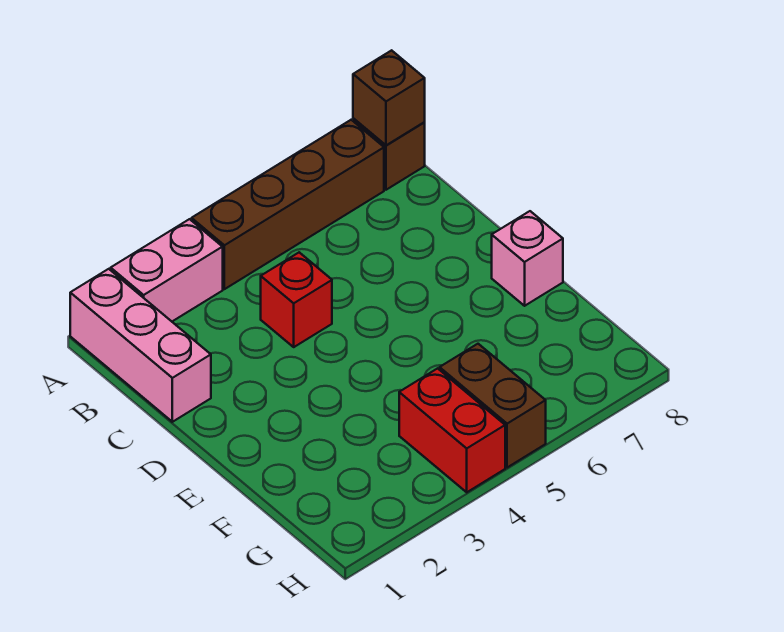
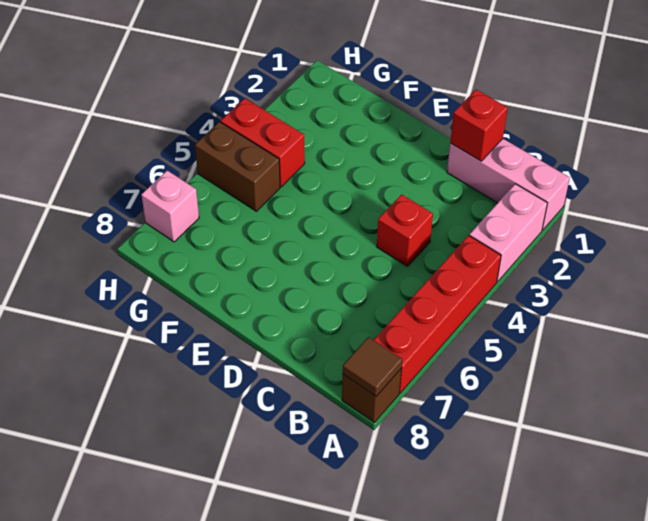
brown brick A4:A7 level 1 -> red brick A4:A7 level 1
brown brick A8 level 2 -> brown tile A8 level 2
none -> red brick C1 level 2
pink brick E8 level 1 -> pink brick H7 level 1

